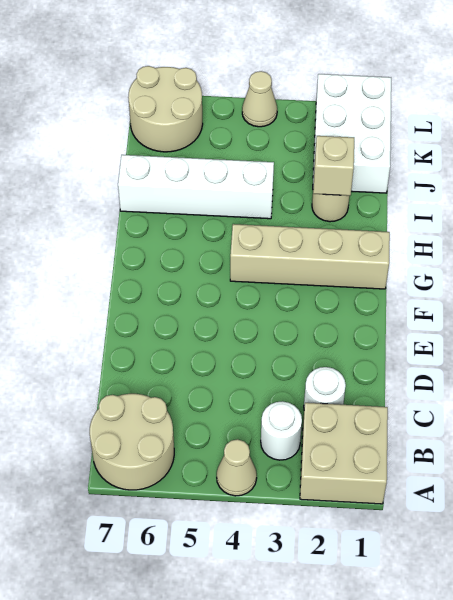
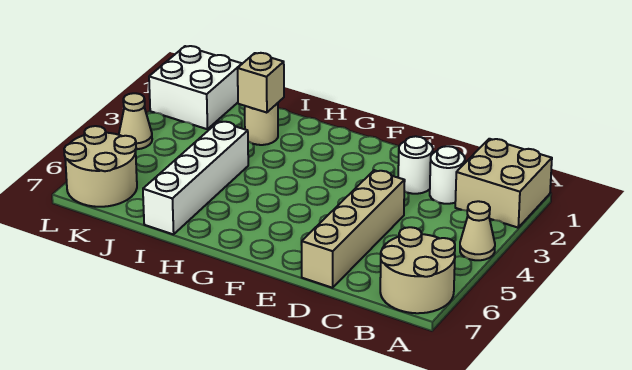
white round brick B3 level 1 -> white round brick D2 level 1
tan brick G1:G4 level 1 -> tan brick D4:D7 level 1
white brick J1:L2 level 1 -> white brick K1:L2 level 1

